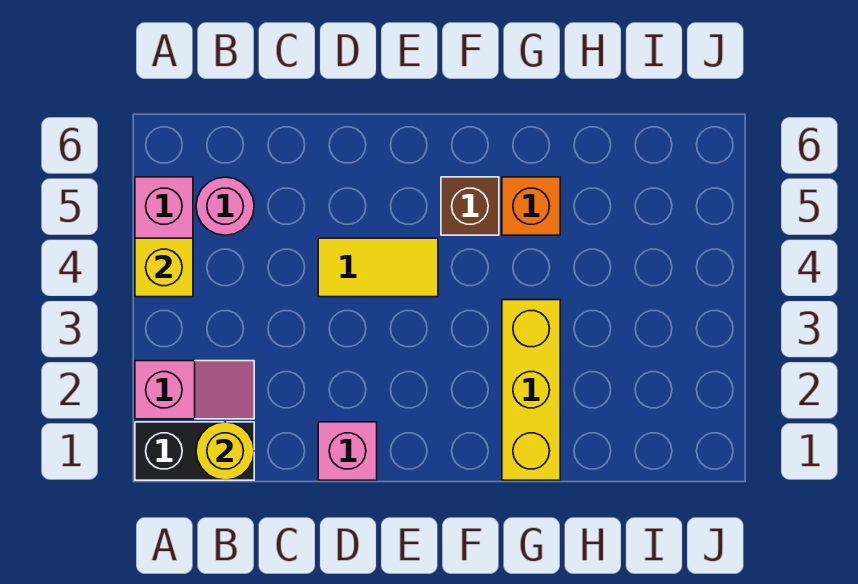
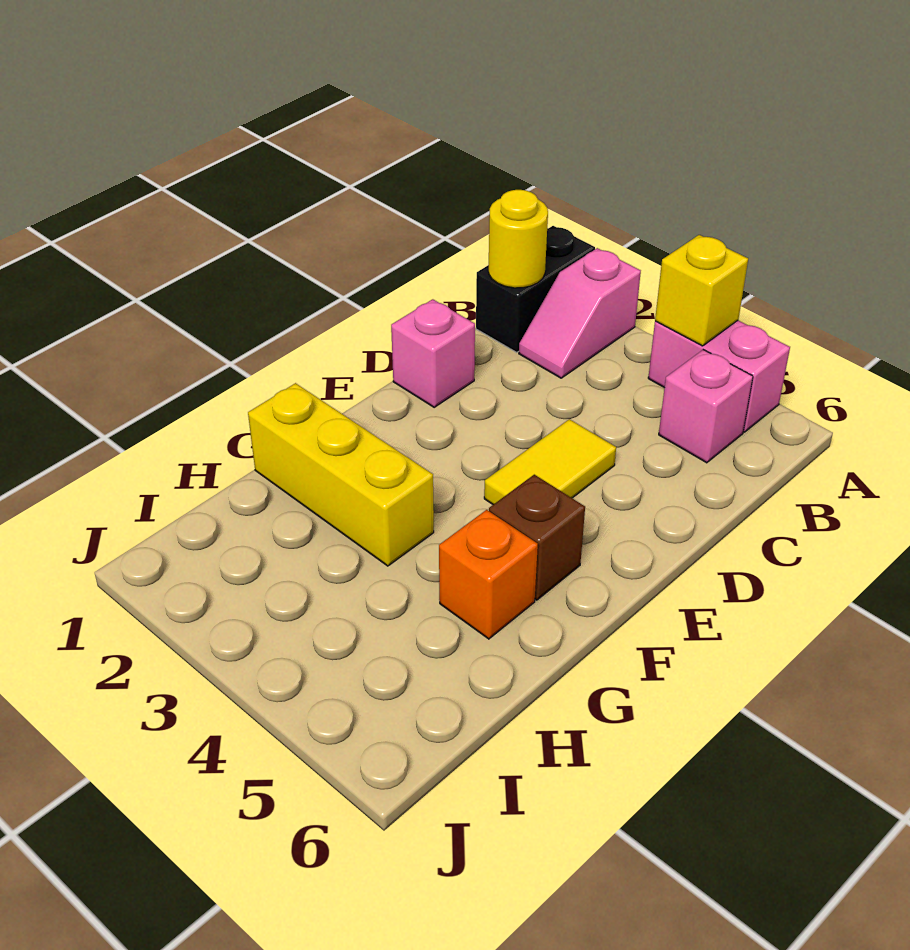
pink round brick B5 level 1 -> pink brick B5 level 1

